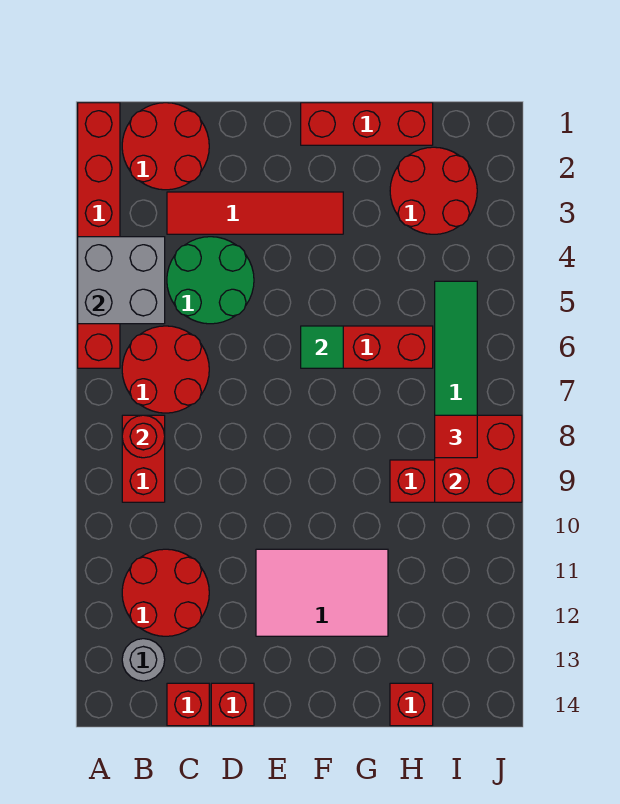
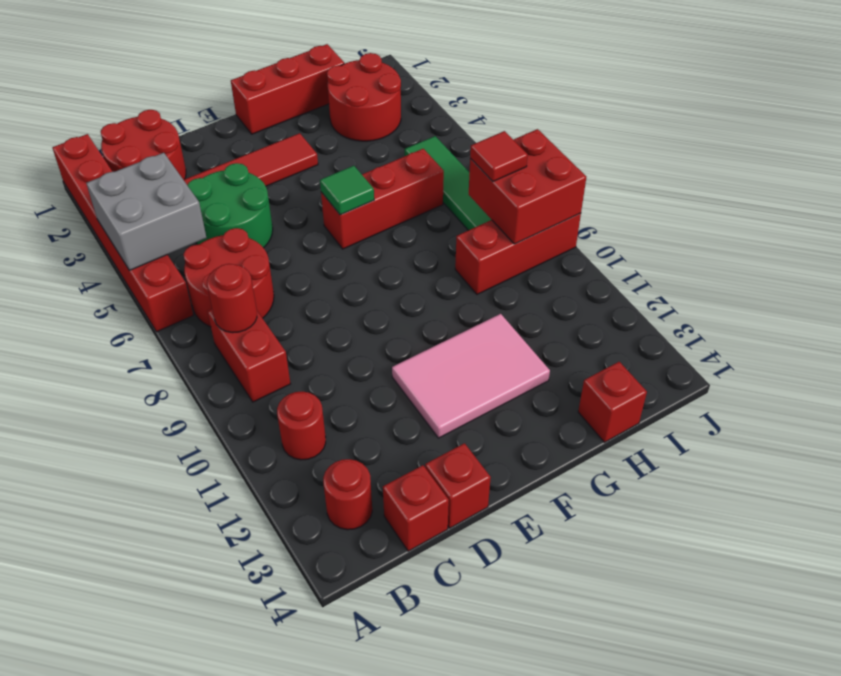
red round brick B11:C12 level 1 -> red round brick B11 level 1
grey round brick B13 level 1 -> red round brick B13 level 1

